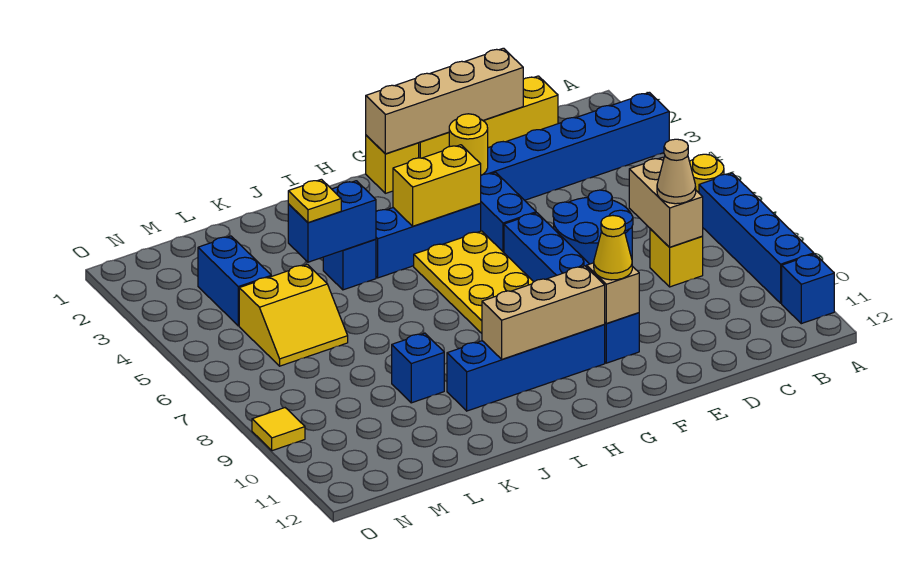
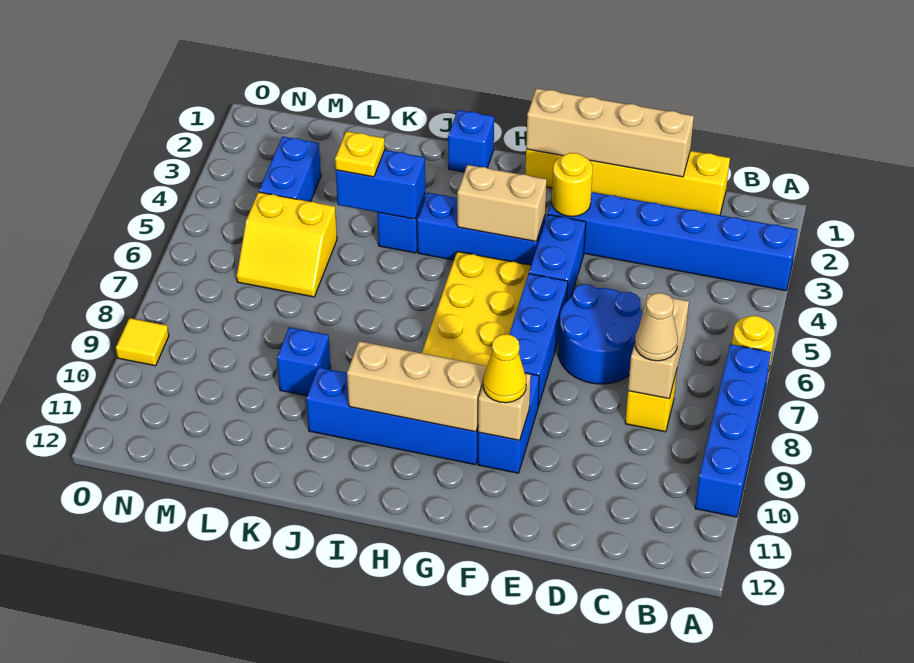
blue brick A11 level 1 -> blue brick I1 level 1
yellow brick G4:H4 level 2 -> tan brick G4:H4 level 2

